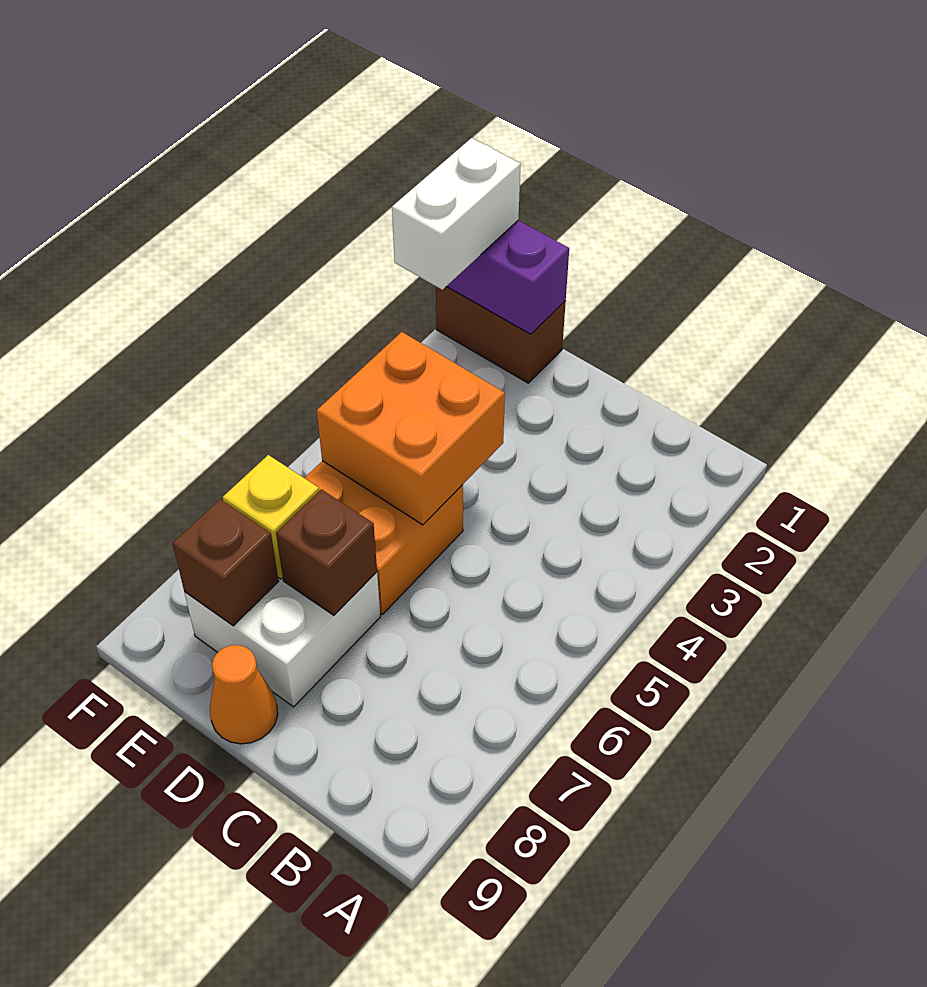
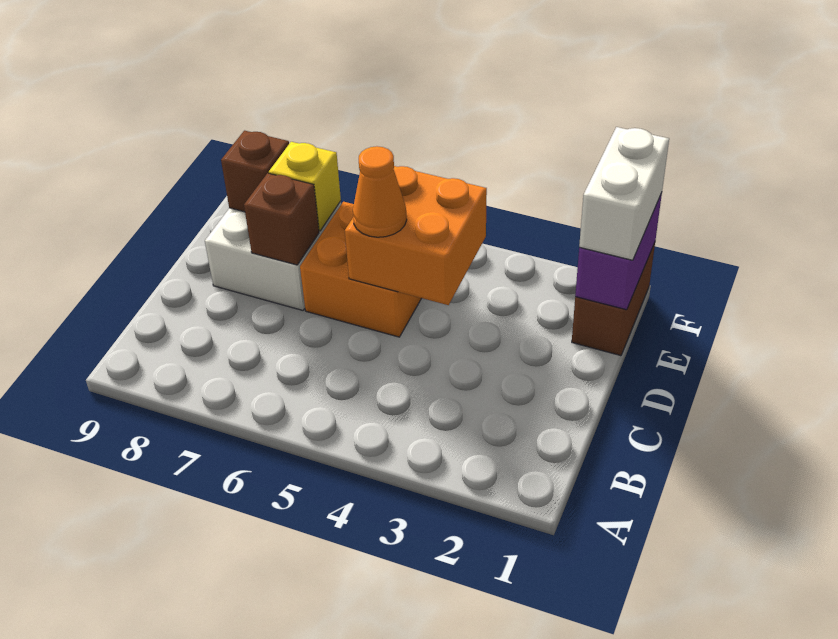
orange cone D9 level 1 -> orange cone D5 level 3
white brick F1:F2 level 3 -> white brick E1:F1 level 3

